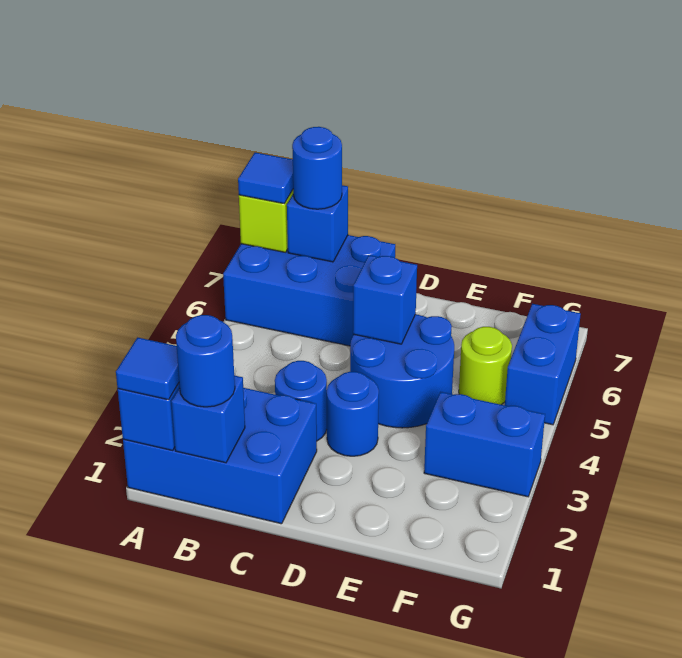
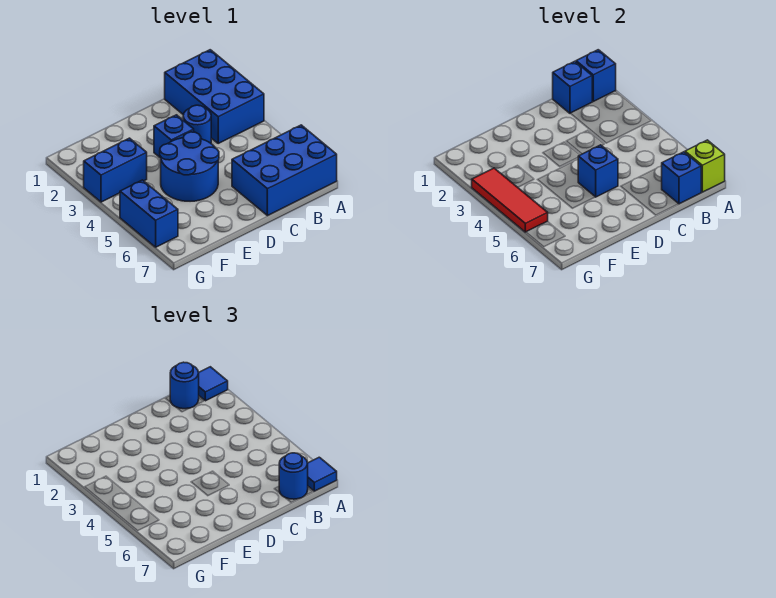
blue brick A1:C2 level 1 -> blue brick A1:B3 level 1
blue round brick D3 level 1 -> blue brick D3 level 1
lime round brick F5 level 1 -> none
none -> red tile G3:G5 level 2

